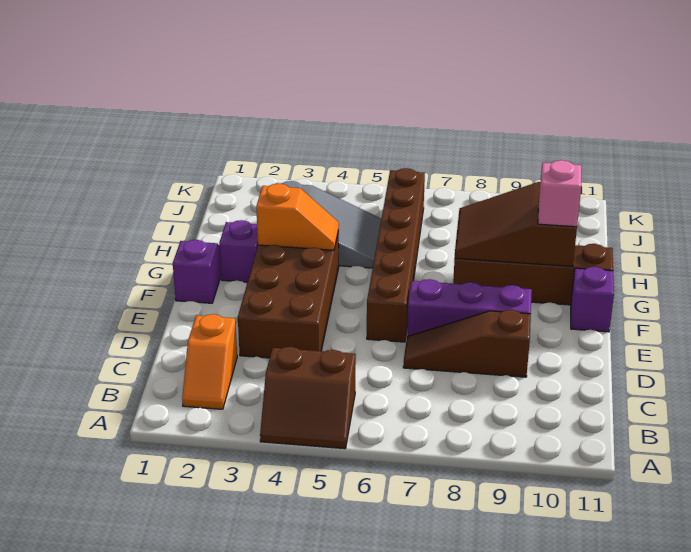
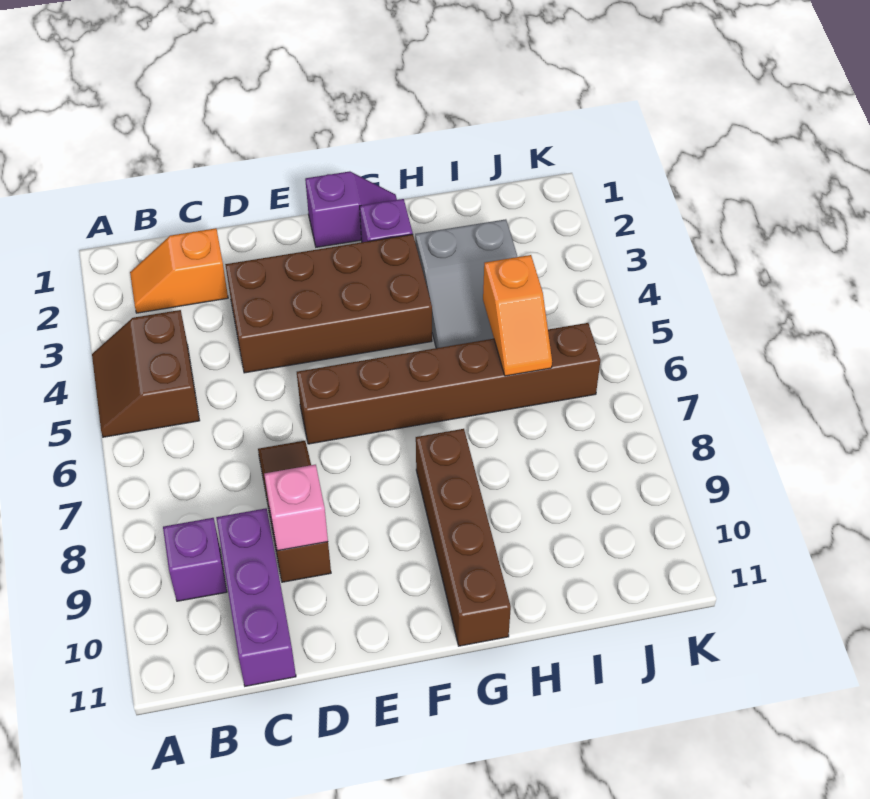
purple brick E7:E9 level 1 -> purple brick C9:C11 level 1
purple brick F11 level 1 -> purple brick B9 level 1
orange slope G3:G4 level 2 top 3 -> orange slope I5:I6 level 2 top 5
brown slope G8:H10 level 2 top 10 -> none
pink brick G10 level 3 -> pink brick D9 level 2

